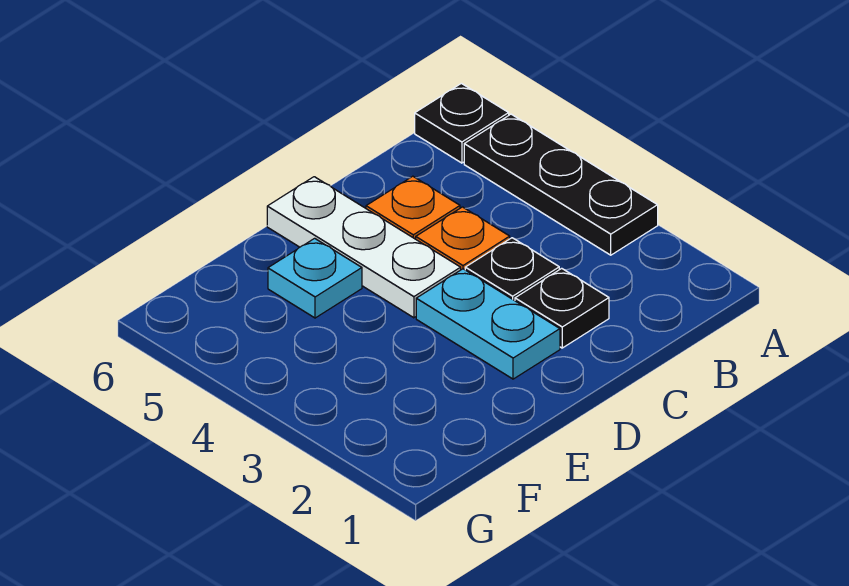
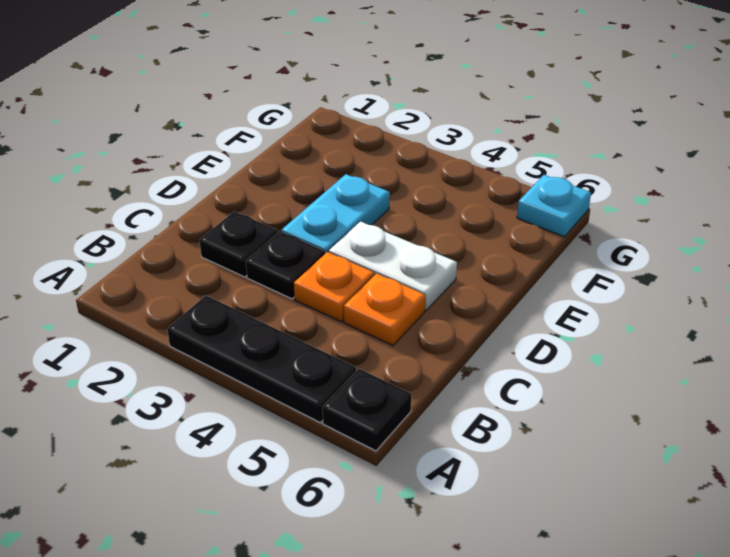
cyan plate D2:D3 level 1 -> cyan plate D3:E3 level 1
white plate D4:D6 level 1 -> white plate D4:D5 level 1
cyan plate E5 level 1 -> cyan plate G6 level 1

